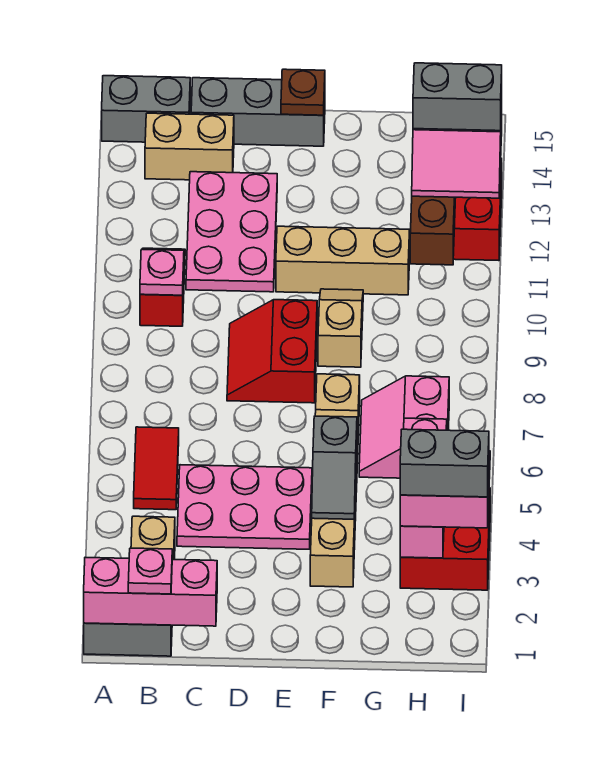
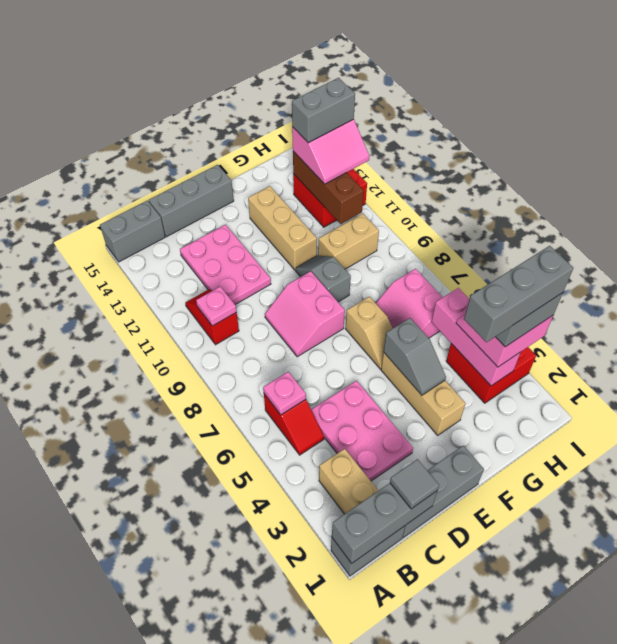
pink brick A1:C1 level 2 -> grey brick A1:C1 level 2
pink plate B1 level 3 -> pink plate B6 level 2
red tile B5:B6 level 1 -> red slope B5:B6 level 1 top 6
tan brick B14:C14 level 1 -> tan brick G10:H10 level 1
none -> grey brick C1:E1 level 1
none -> grey tile C1 level 3
pink plate C4:E5 level 1 -> pink plate C3:D5 level 1
red slope D8:E9 level 1 top E -> pink slope D8:E9 level 1 top E
tan brick E11:G11 level 1 -> tan brick F11:F13 level 1
brown plate E15 level 2 -> none
tan slope F9:F10 level 1 top 9 -> grey slope F9:F10 level 1 top 9
none -> grey brick G3:I3 level 5

